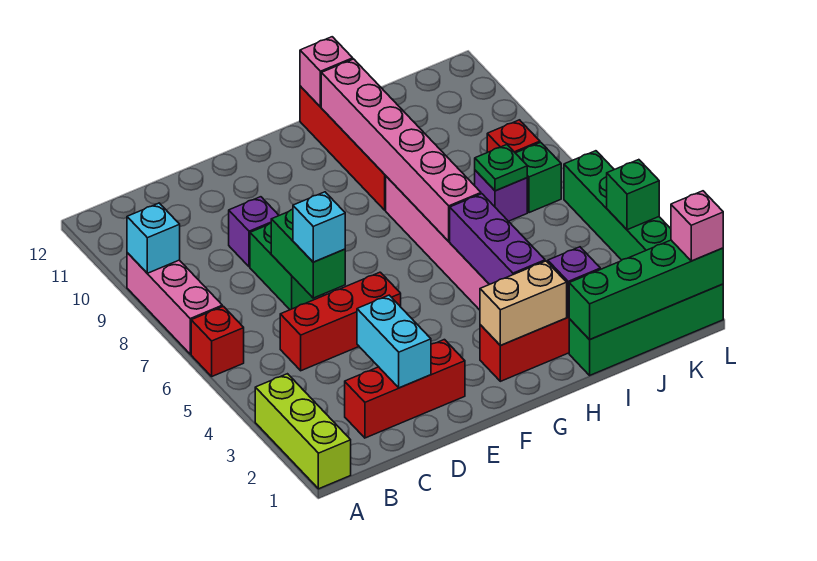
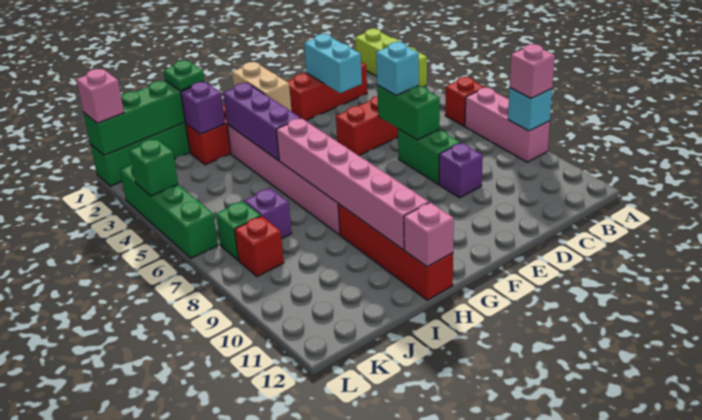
none -> pink brick A9 level 3
tan brick G2:H2 level 2 -> tan brick G2:G3 level 2
green plate J7 level 2 -> green plate I1 level 3

